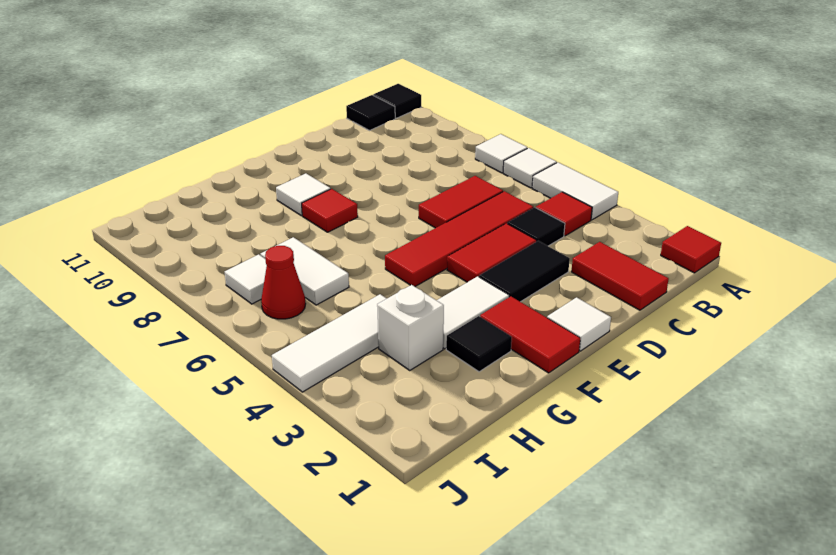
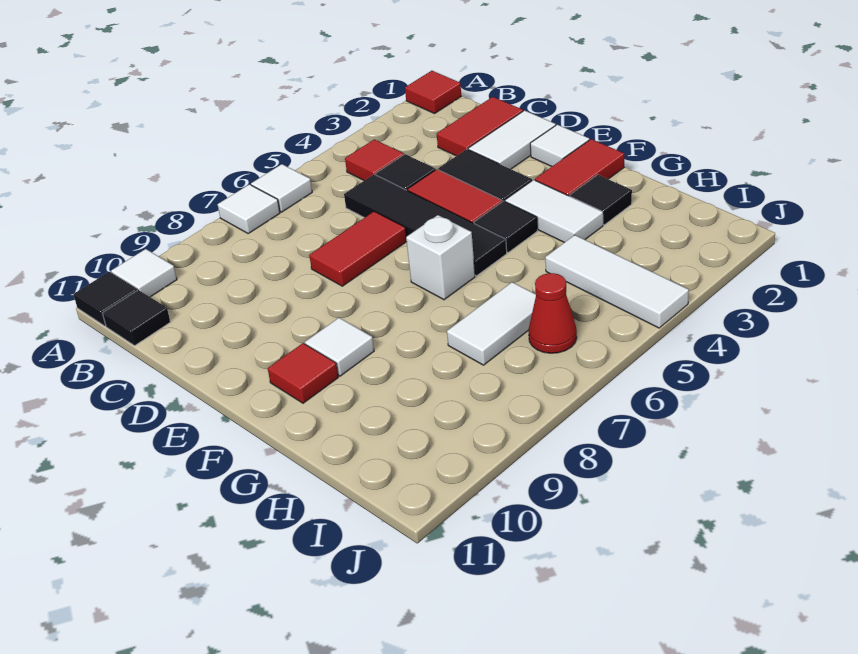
white tile A4:A5 level 1 -> white tile D1:D2 level 1
red tile C5:F5 level 1 -> black tile C5:F5 level 1
red tile C6:D6 level 1 -> red tile D6:D7 level 1
none -> black tile F4 level 1
red tile F8 level 1 -> red tile F10 level 1
white brick H3 level 1 -> white brick F6 level 1
white tile I7 level 1 -> white tile A10 level 1

